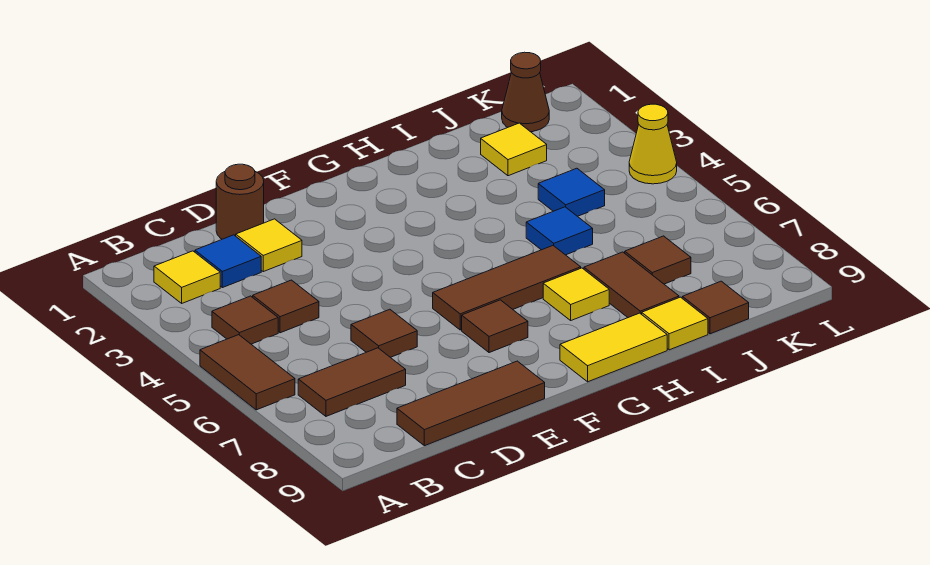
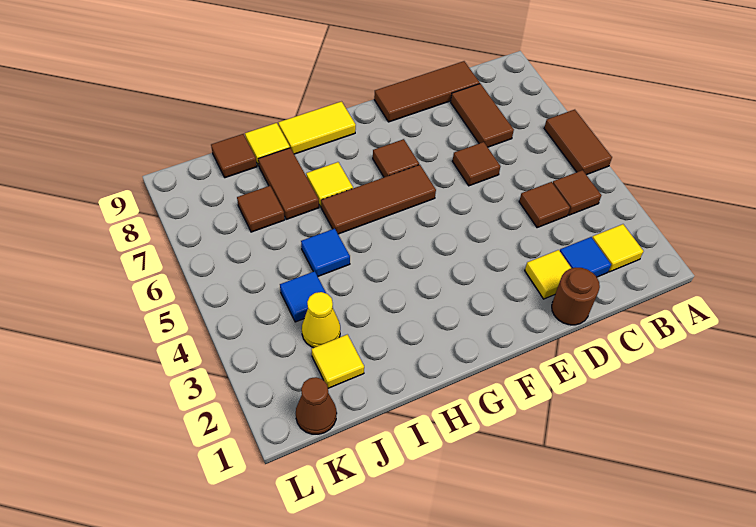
brown tile B7:C7 level 1 -> brown tile C7:C8 level 1
yellow cone L4 level 1 -> yellow cone J3 level 1

